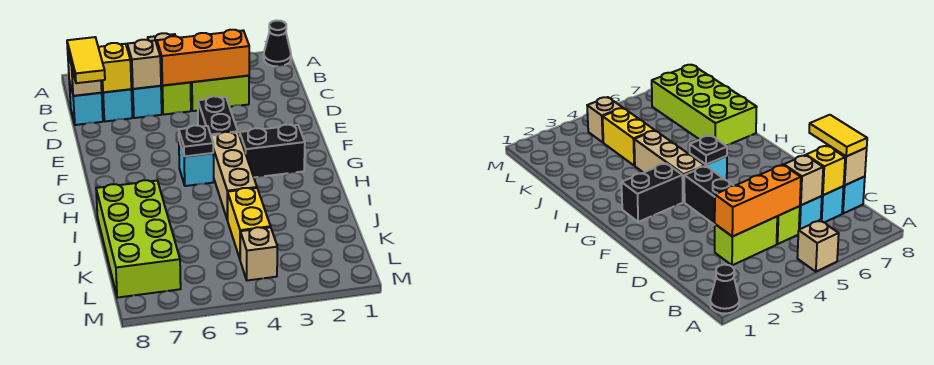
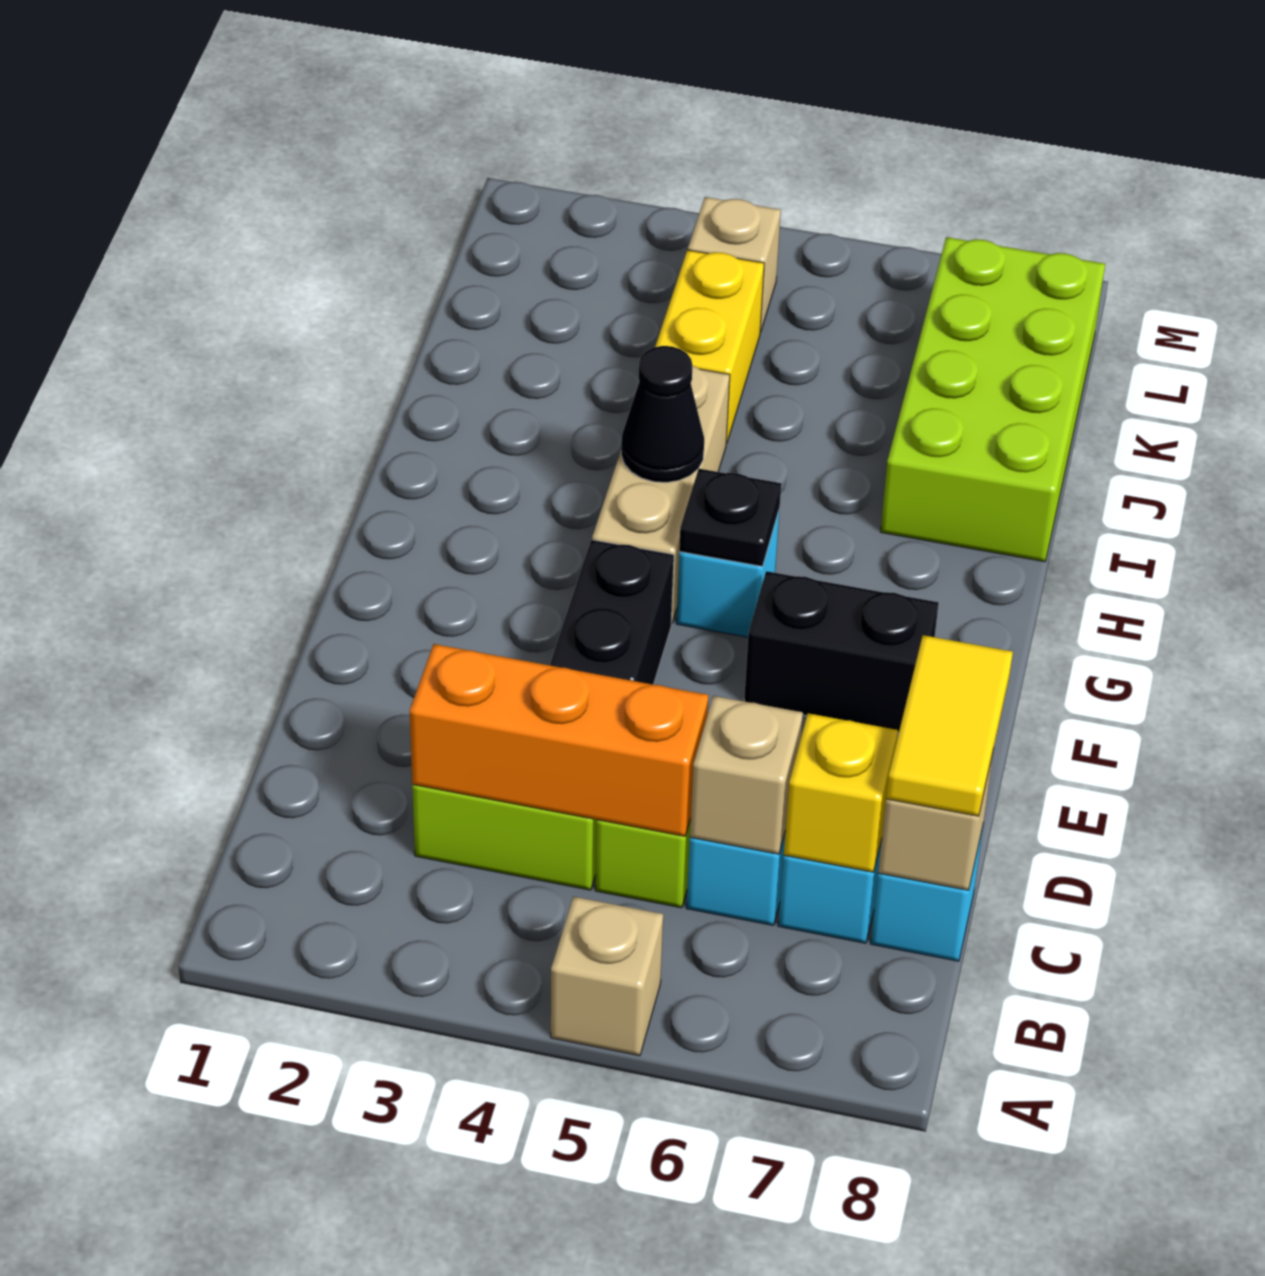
black cone A1 level 1 -> black cone H4 level 2
black brick G2:G3 level 1 -> black brick F6:F7 level 1

